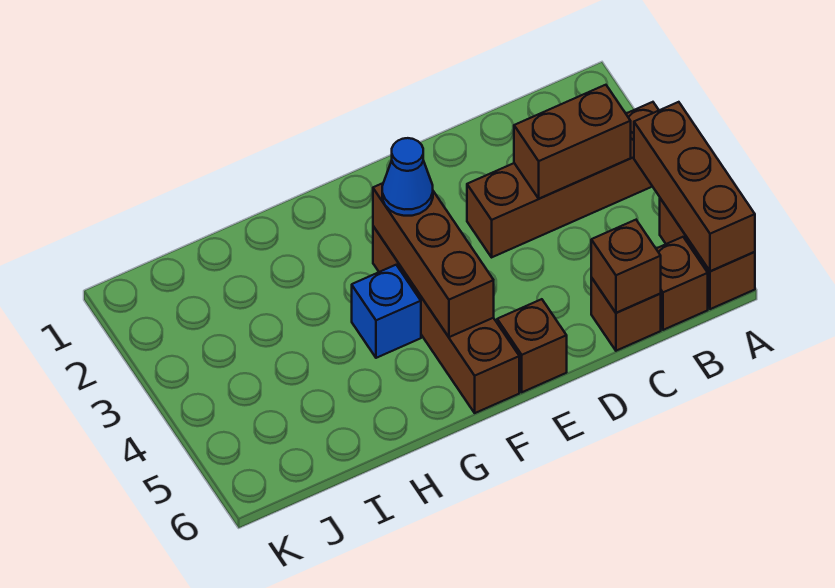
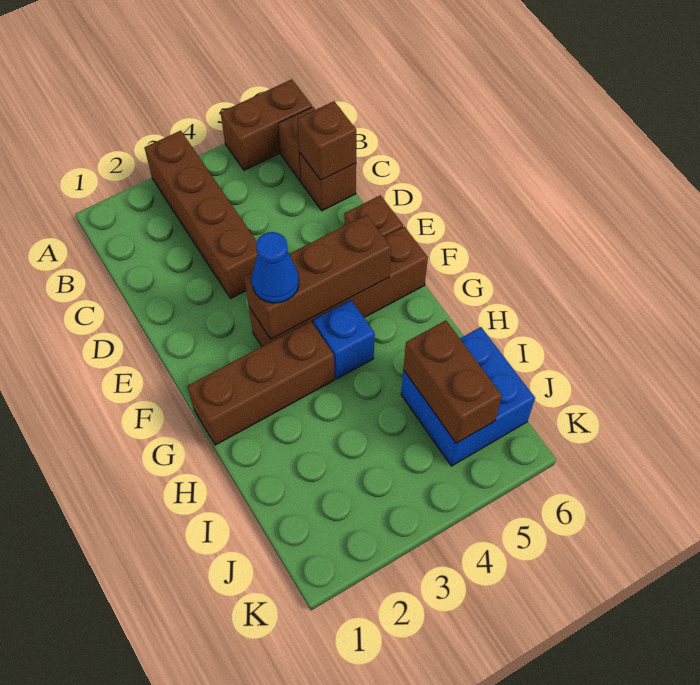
brown brick A4:A6 level 2 -> brown brick G1:G3 level 1
brown brick B3:C3 level 2 -> brown brick I5:J5 level 2
none -> blue brick I5:J6 level 1

